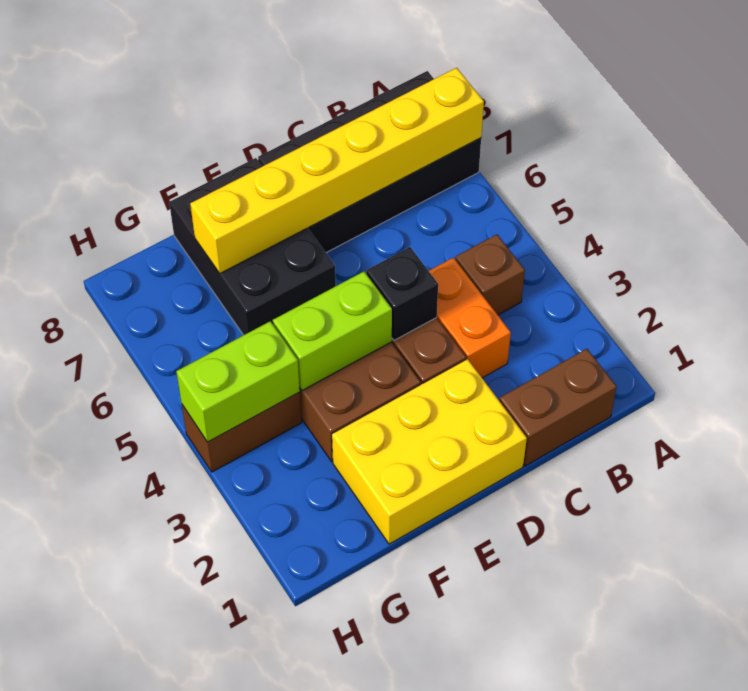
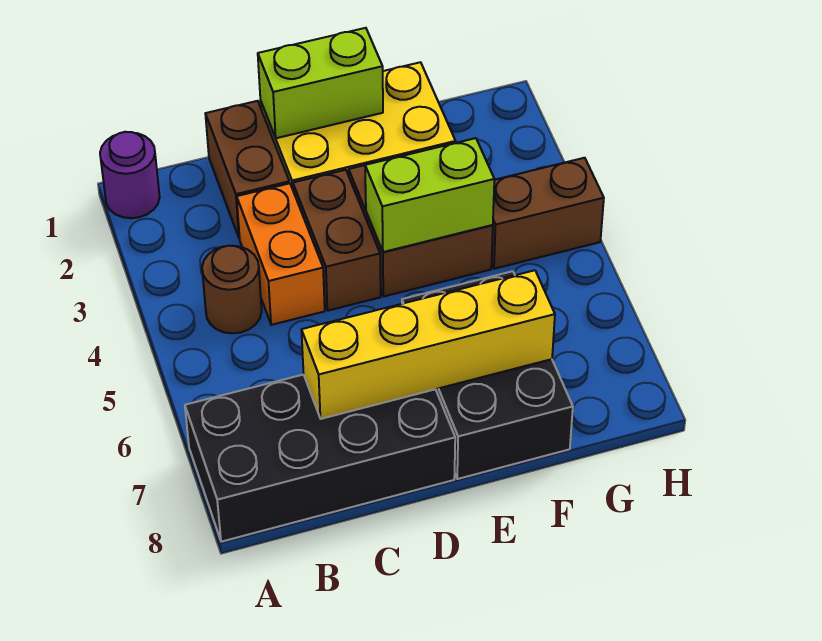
none -> purple round brick A1 level 1
yellow brick A7:F7 level 2 -> yellow brick C7:F7 level 2
brown brick B1:C1 level 1 -> brown brick C1:C2 level 1
brown brick B4 level 1 -> brown round brick B4 level 1
black brick D4 level 2 -> none
lime brick G4:H4 level 2 -> lime brick D1:E1 level 2

